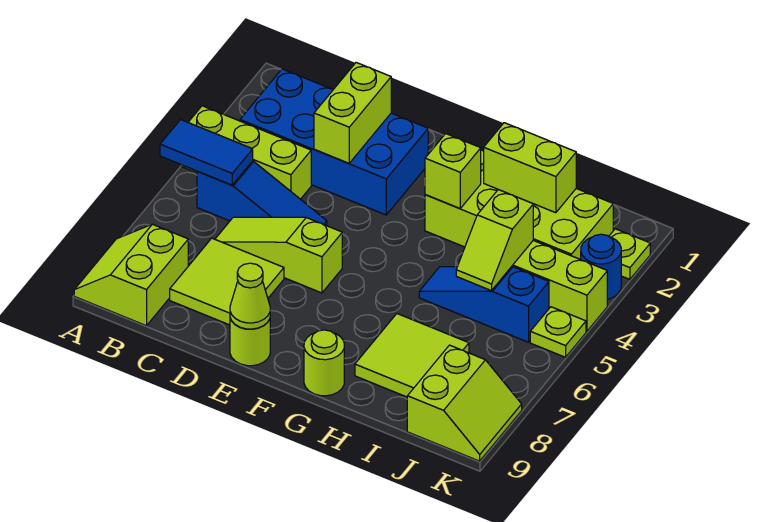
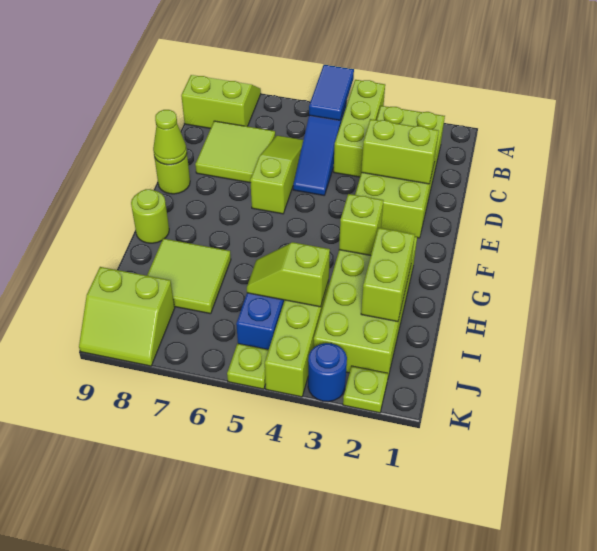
blue brick B2:E3 level 1 -> lime brick B2:E3 level 1

